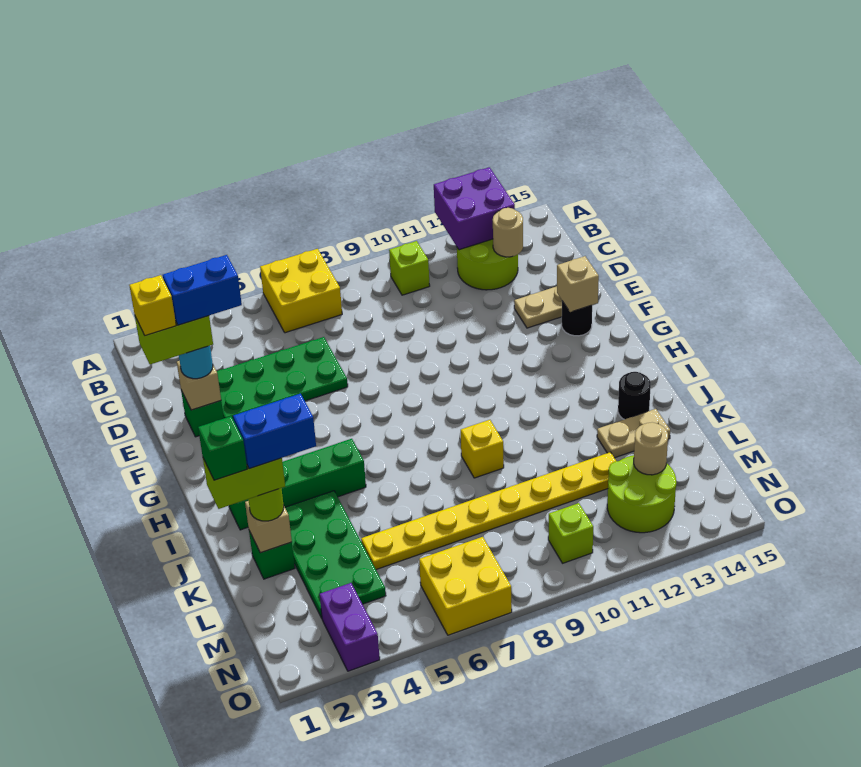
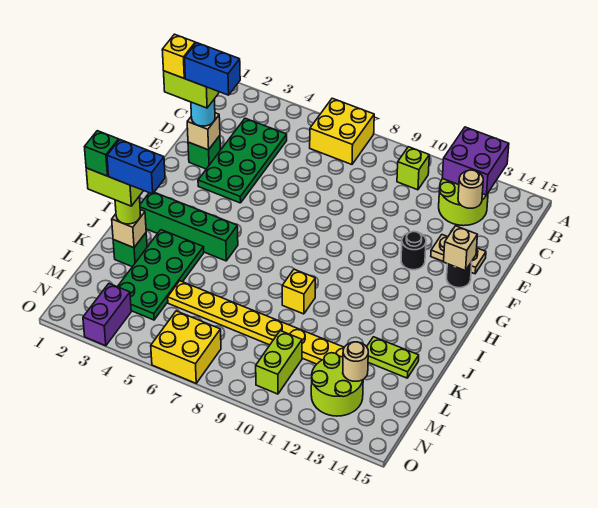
green plate D3:E6 level 1 -> green plate C3:F4 level 1
black round brick J14 level 1 -> black round brick F12 level 1
tan plate K13:K14 level 1 -> lime plate K13:K14 level 1
lime brick N10 level 1 -> lime brick M10:N10 level 1

